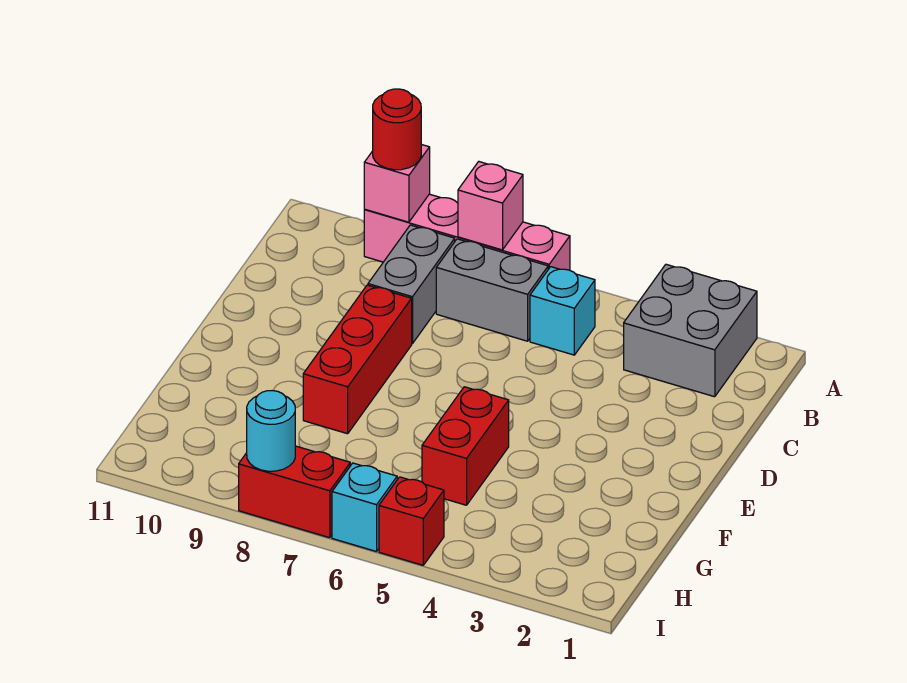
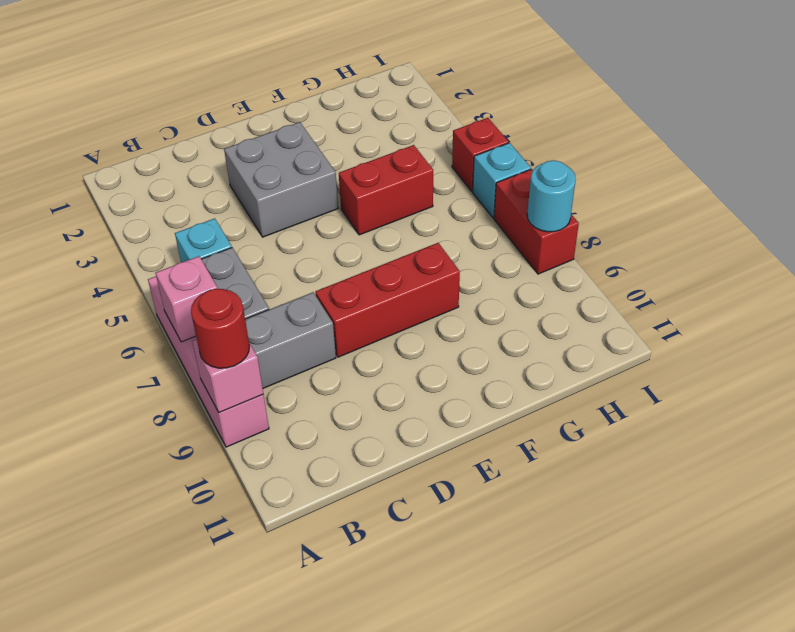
grey brick A2:B3 level 1 -> grey brick D3:E4 level 1

